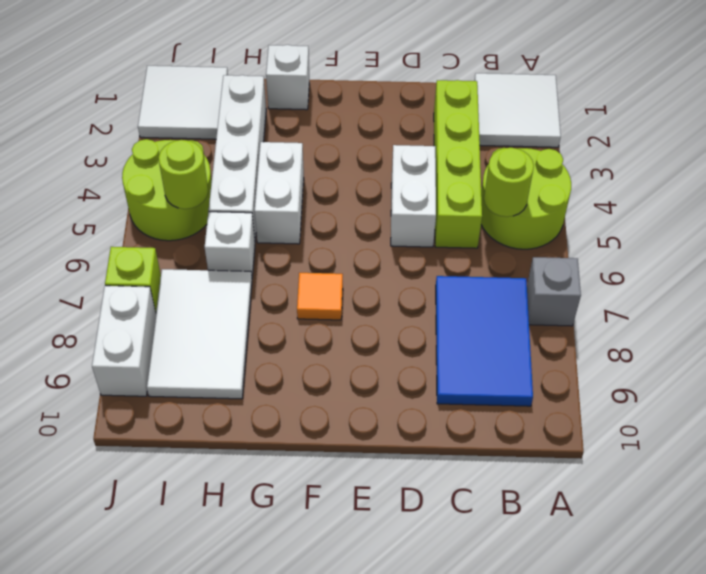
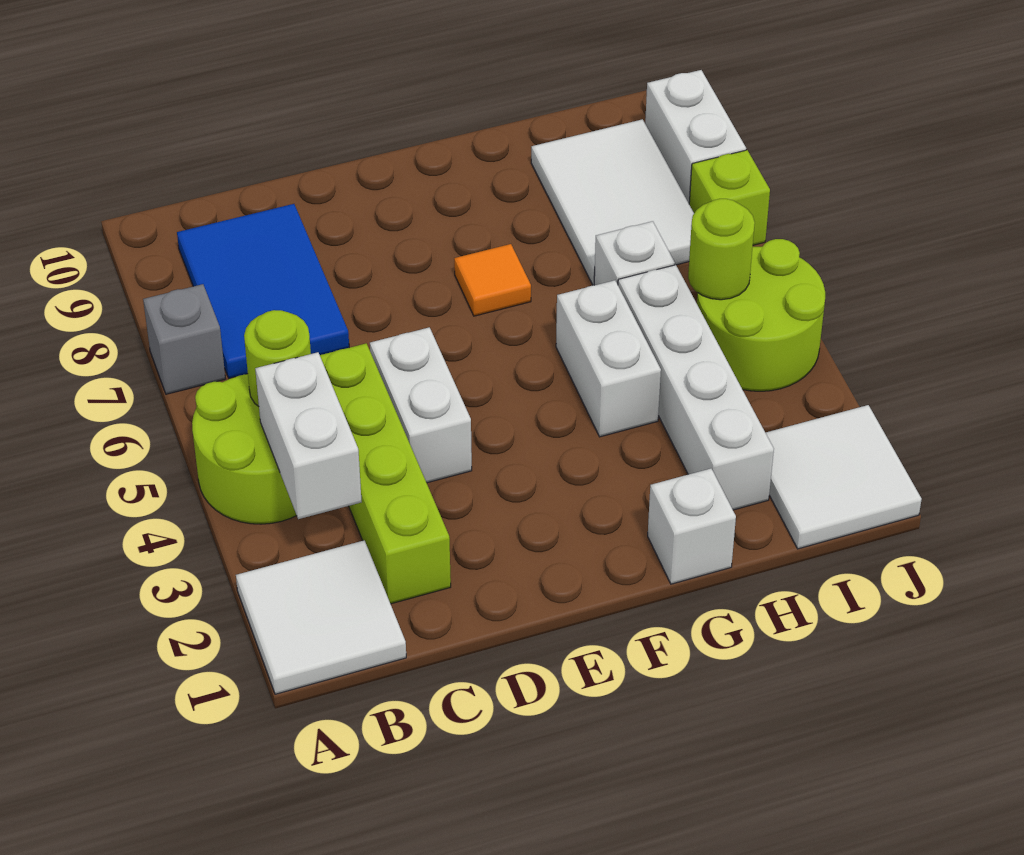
none -> white brick B3:B4 level 2

